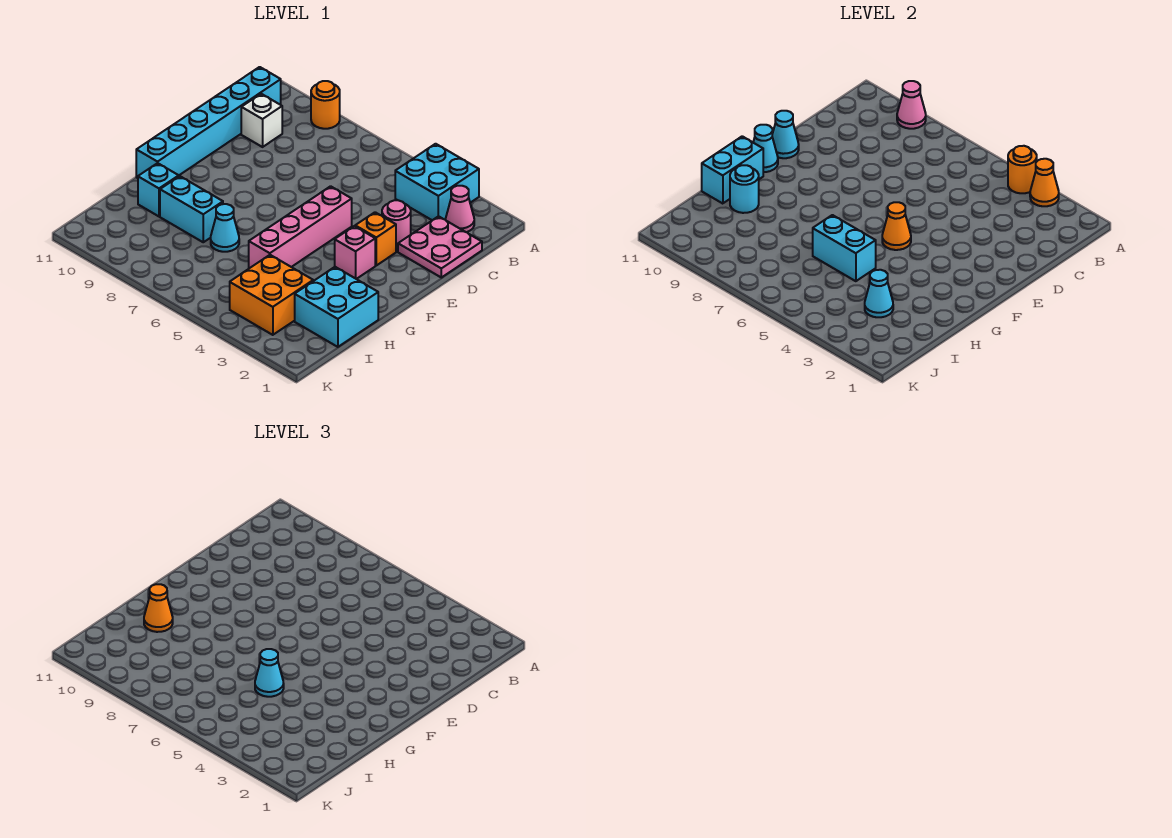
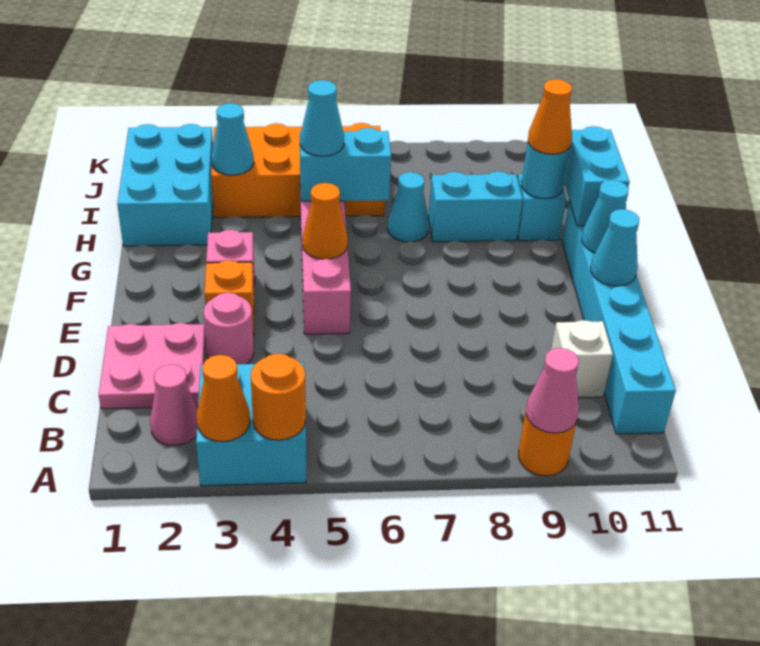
cyan brick H1:I2 level 1 -> cyan brick H1:J2 level 1
orange brick I3:J4 level 1 -> orange brick I3:J6 level 1

